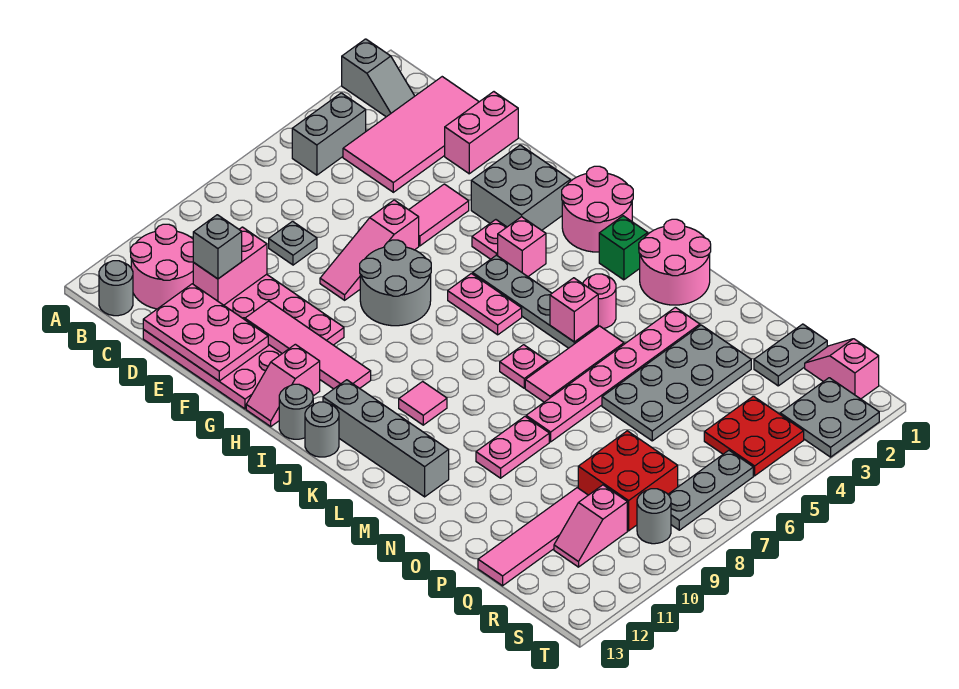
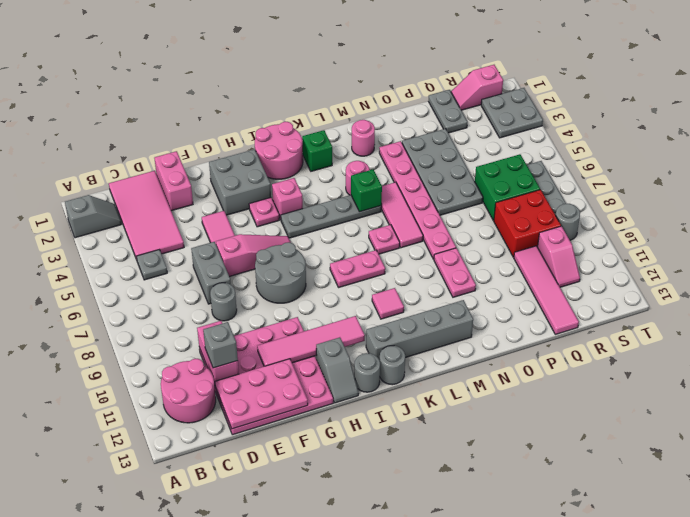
grey brick B4:B5 level 1 -> grey brick E6:E7 level 1
grey round brick B13 level 1 -> grey round brick E8 level 1
grey plate D8 level 1 -> grey plate C5 level 1
pink slope F6:F8 level 1 top 6 -> pink slope F6:H6 level 1 top F
pink slope H12:H13 level 1 top 12 -> grey slope H12:H13 level 1 top 12
pink plate I6:J6 level 1 -> pink plate J8:K8 level 1
pink round brick L1:M2 level 1 -> pink round brick M2 level 1
pink brick L5 level 2 -> green brick L5 level 2
none -> green brick Q6:R7 level 1
red plate R4:S5 level 1 -> none

